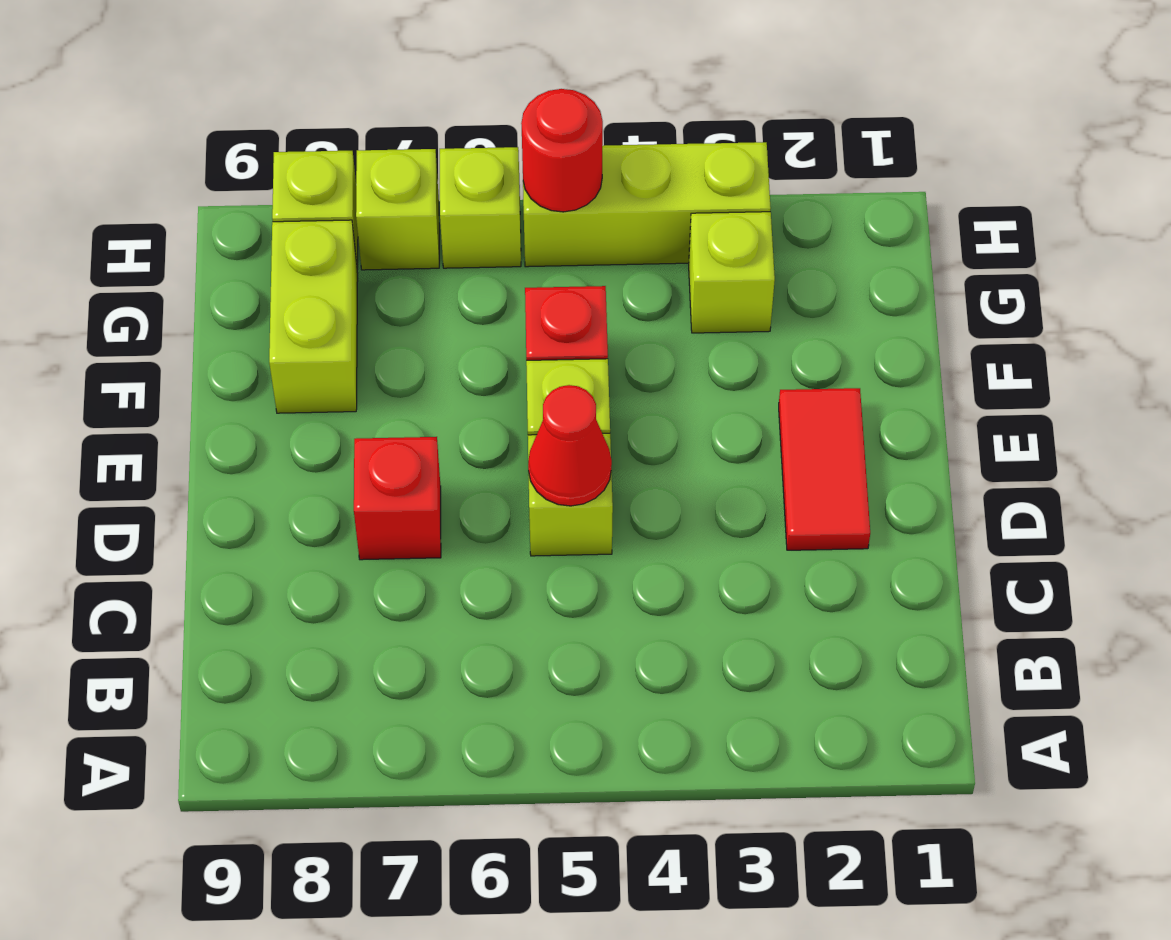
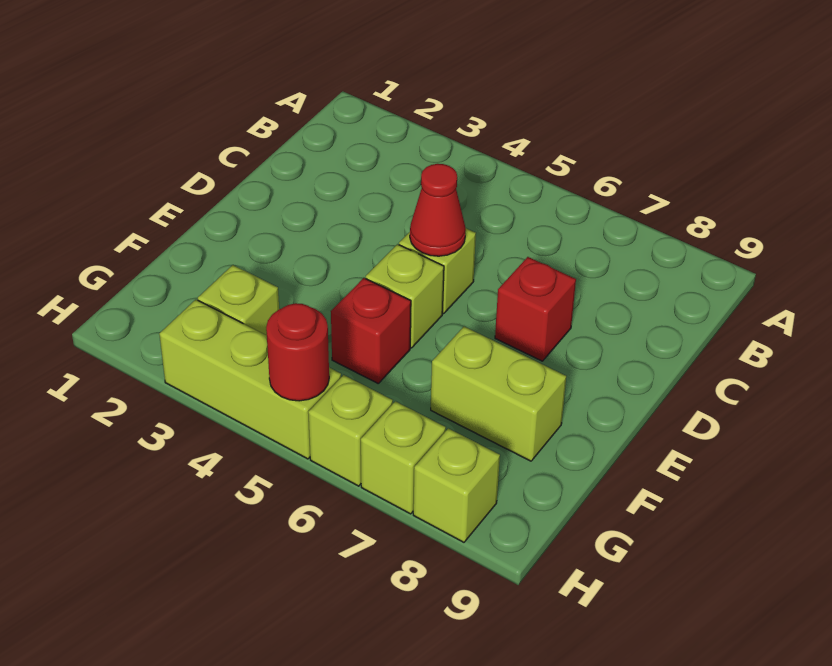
red tile D2:E2 level 1 -> none
lime brick F8:G8 level 1 -> lime brick F7:F8 level 1

